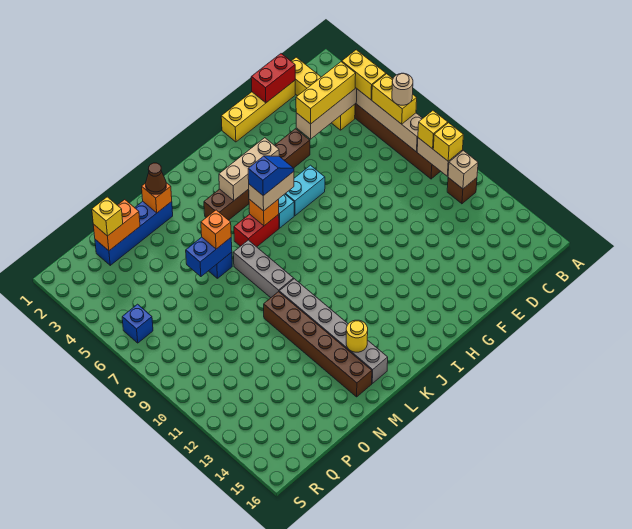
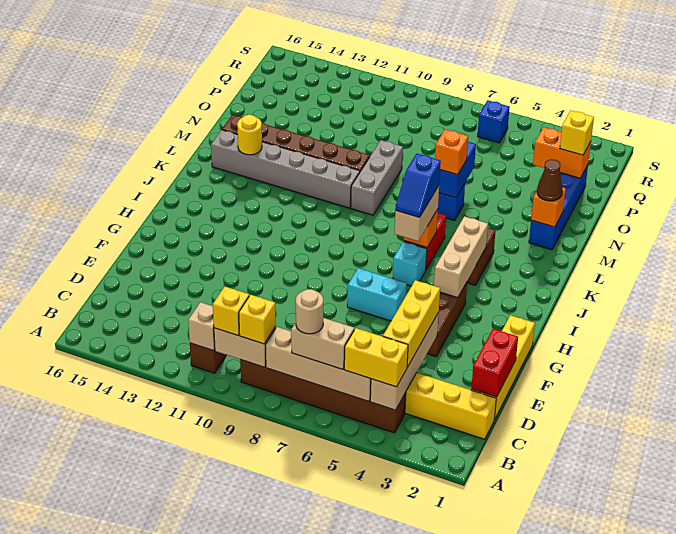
yellow brick B6:B7 level 3 -> tan brick B6:B7 level 3
cyan brick G6:H6 level 1 -> cyan brick G6:G7 level 1
grey brick L7:L9 level 1 -> grey brick L9:N9 level 1
orange brick O2:P2 level 2 -> orange brick P2:P3 level 2

